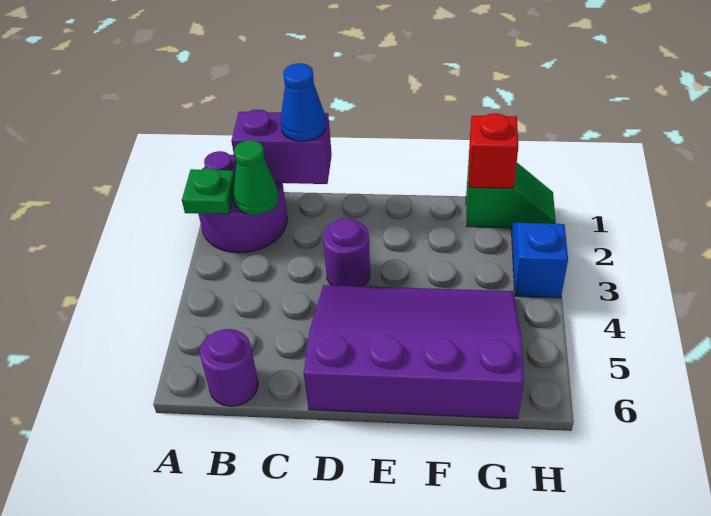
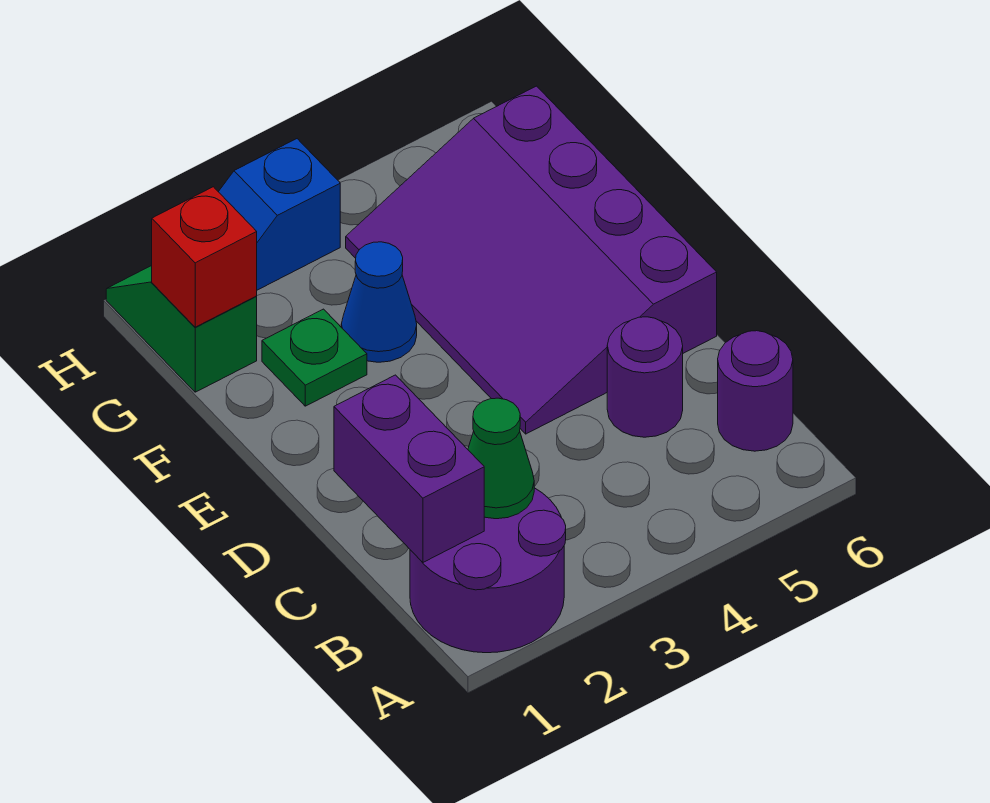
green plate A2 level 2 -> green plate F2 level 1
blue cone C1 level 3 -> blue cone F3 level 1
purple round brick D3 level 1 -> purple round brick C5 level 1

